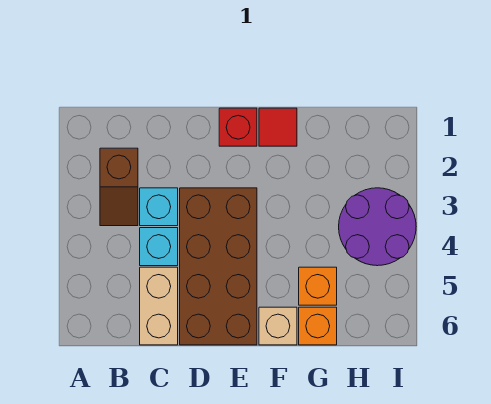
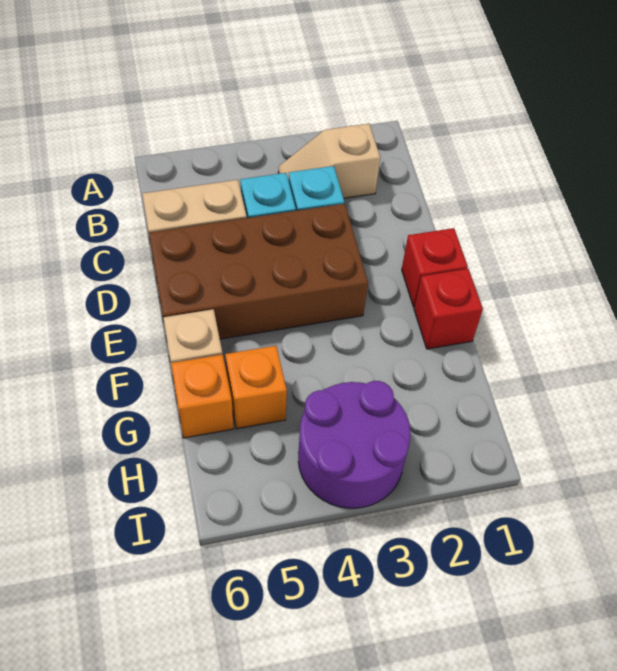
brown slope B2:B3 level 1 top 2 -> tan slope B2:B3 level 1 top 2
red tile F1 level 1 -> red brick F1 level 1

